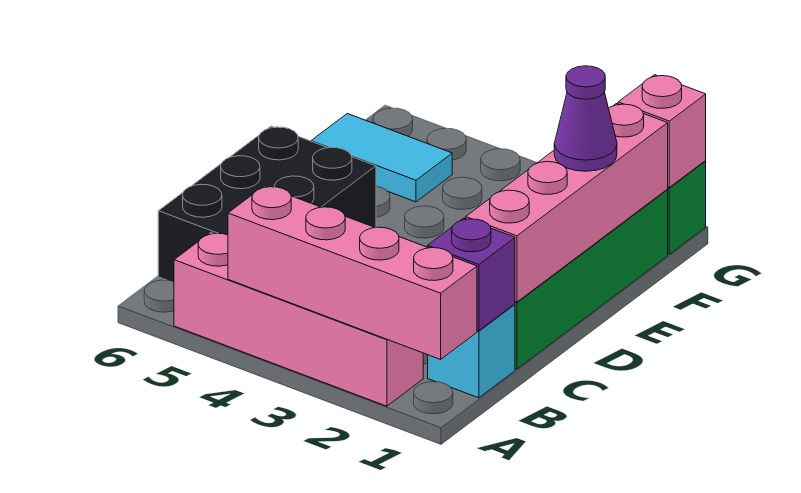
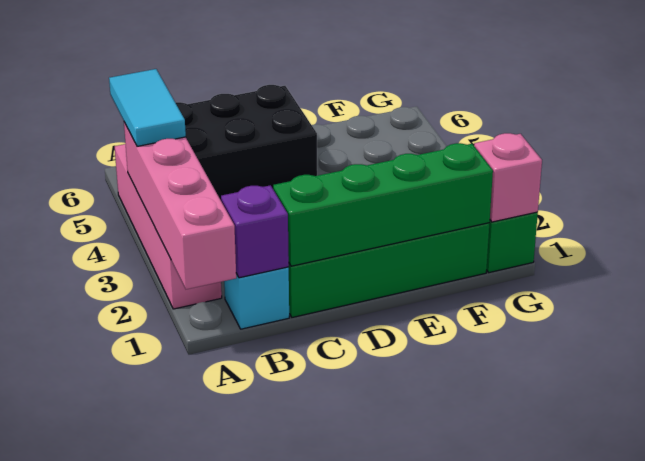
pink brick C1:F1 level 2 -> green brick C1:F1 level 2
purple cone E1 level 3 -> none
cyan tile F5:F6 level 1 -> cyan tile A4:A5 level 3

